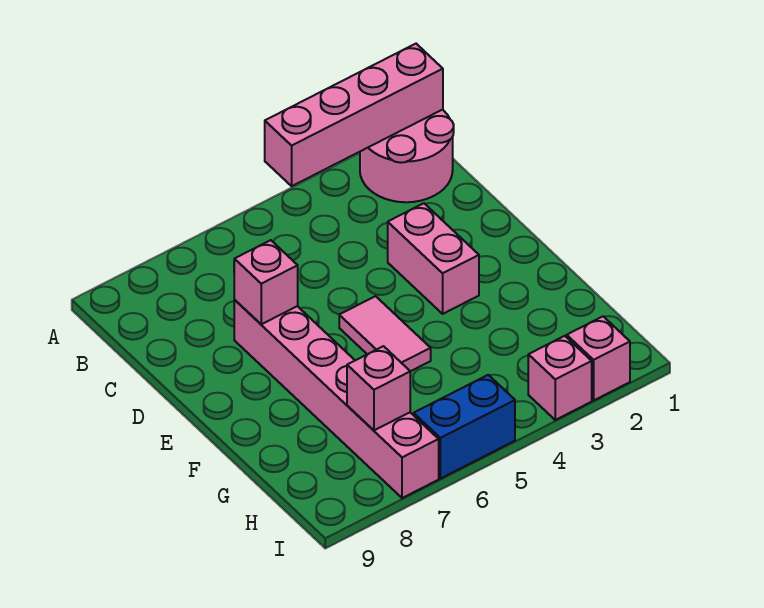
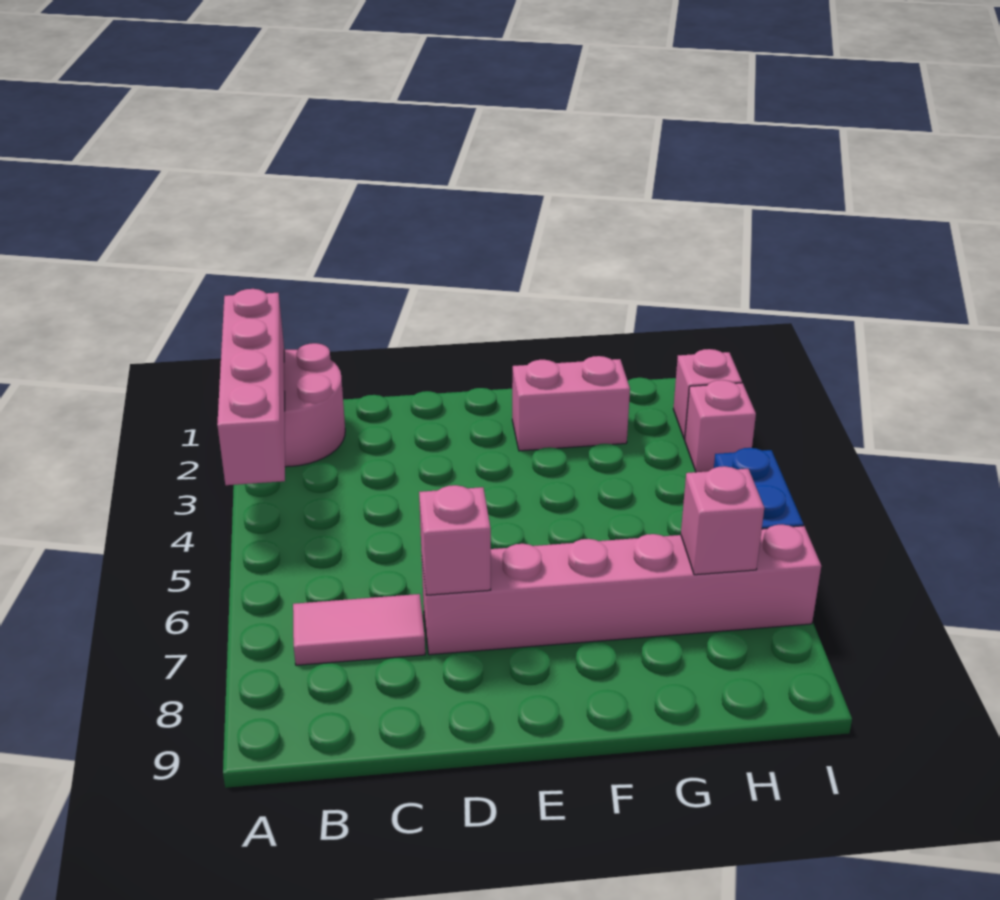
pink brick D3:E3 level 1 -> pink brick F2:G2 level 1
pink tile E5:F5 level 1 -> pink tile B7:C7 level 1

